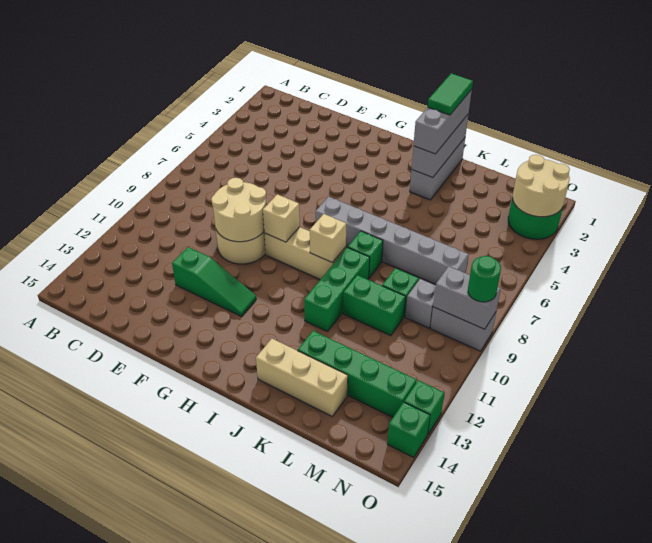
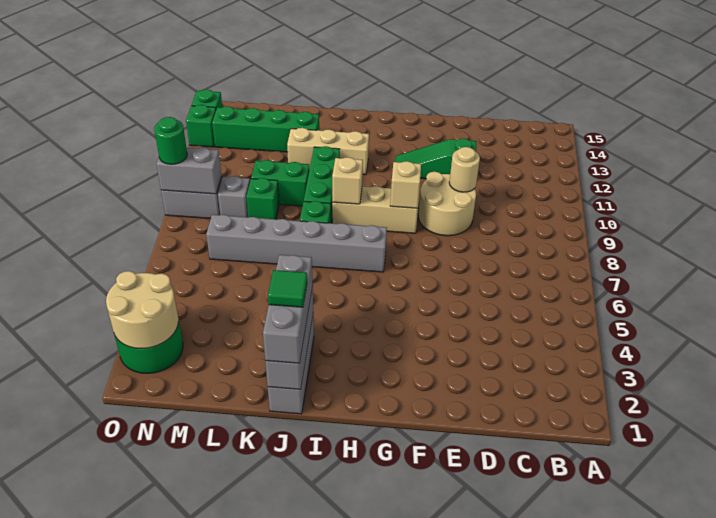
tan round brick E9:F10 level 2 -> tan round brick E10 level 2
green tile J1:J2 level 4 -> green tile J2 level 4
tan brick J14:L14 level 1 -> tan brick I12:K12 level 1

